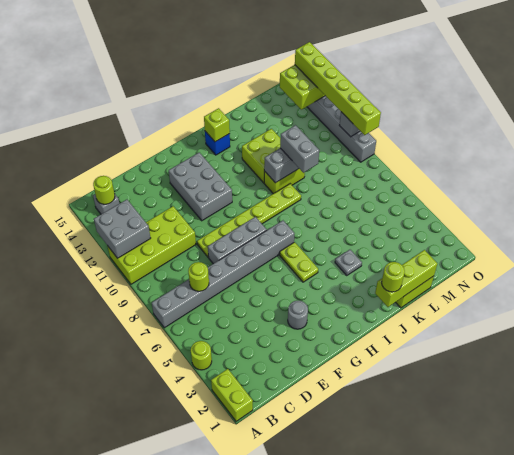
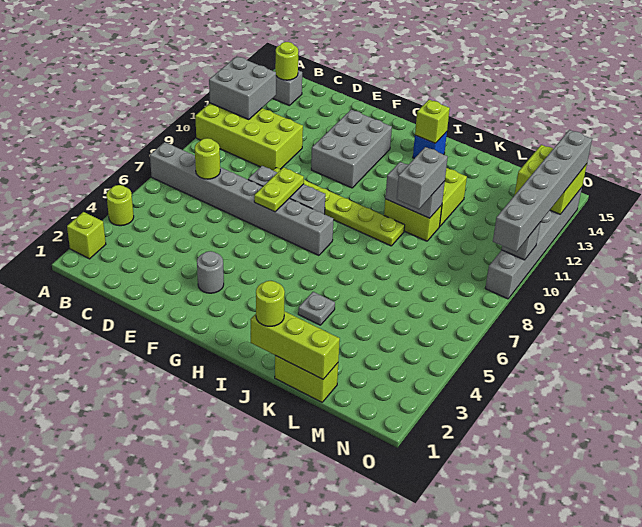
lime brick A1:A2 level 1 -> lime brick A2 level 1
lime plate H5:H6 level 1 -> lime plate F7:F8 level 2
lime brick O9:O14 level 3 -> grey brick O9:O14 level 3

